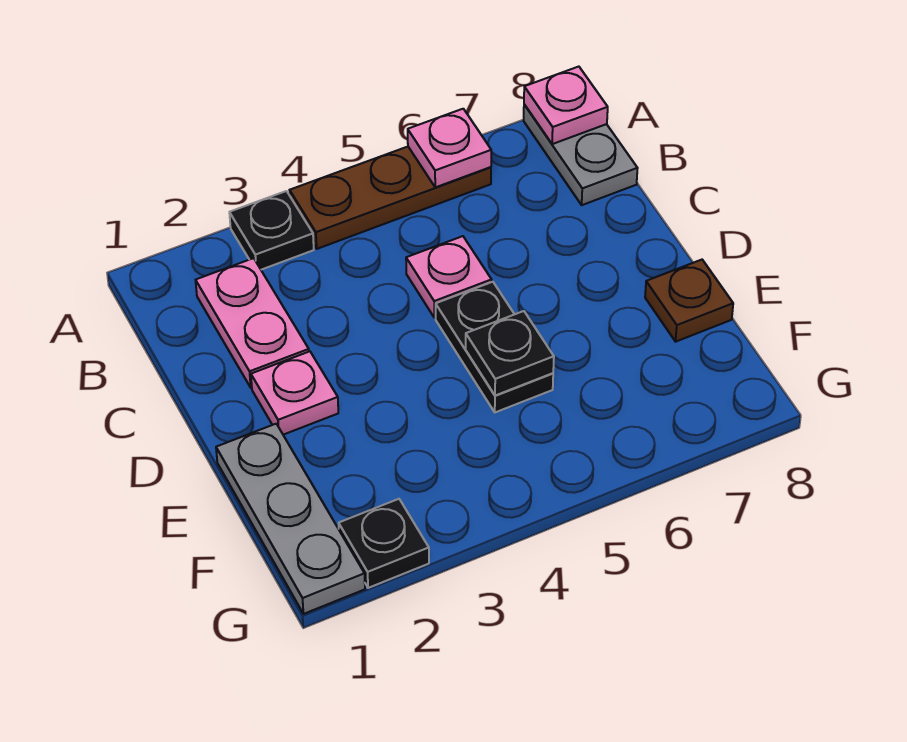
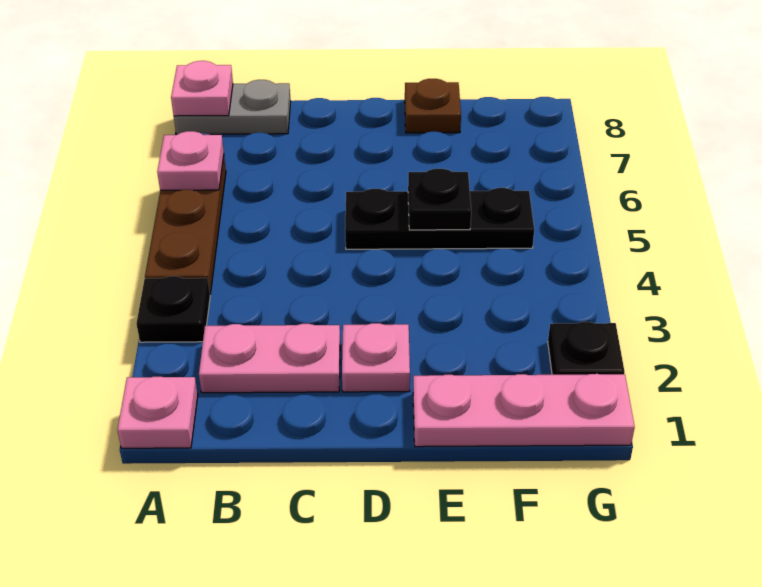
pink plate C5 level 1 -> pink plate A1 level 1
black plate D5:E5 level 1 -> black plate D5:F5 level 1
grey plate E1:G1 level 1 -> pink plate E1:G1 level 1

